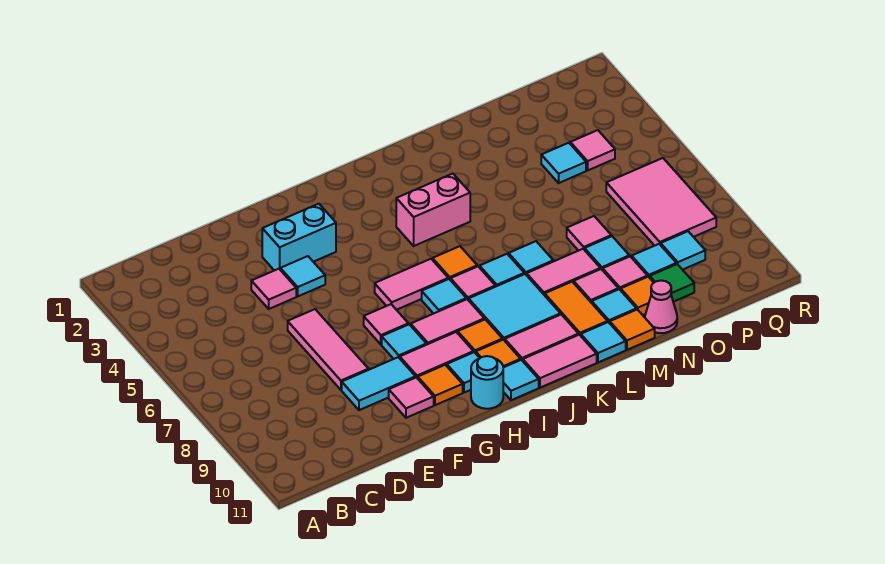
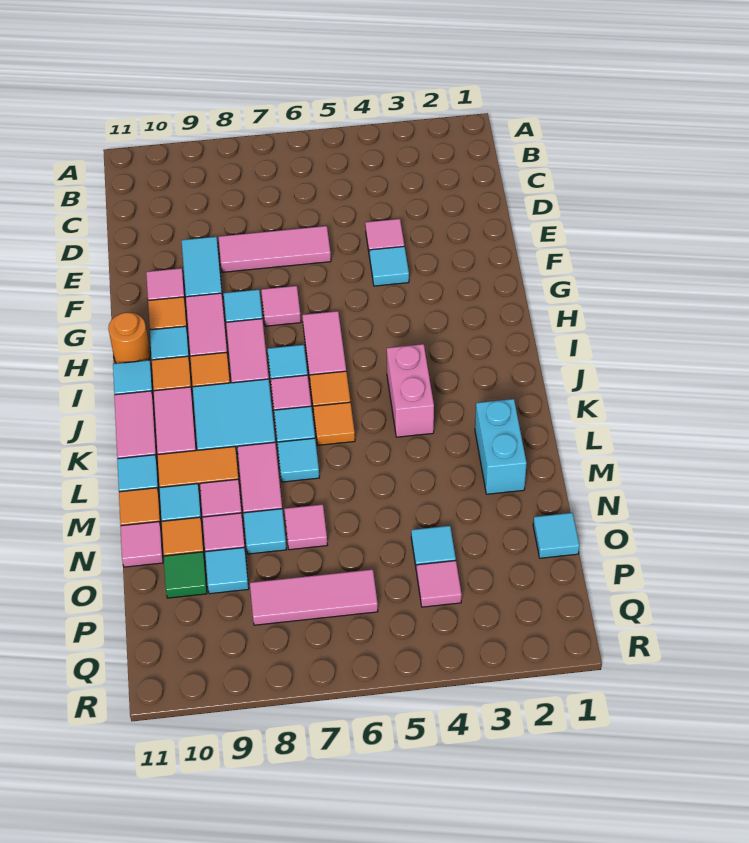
cyan brick F3:G3 level 1 -> cyan brick L2:M2 level 1
cyan round brick H11 level 1 -> orange round brick H11 level 1
none -> orange tile K6 level 1
pink cone N11 level 1 -> pink tile N11 level 1
pink tile P6:Q8 level 1 -> pink tile P6:P8 level 1
cyan tile P9 level 1 -> cyan tile O1 level 1

